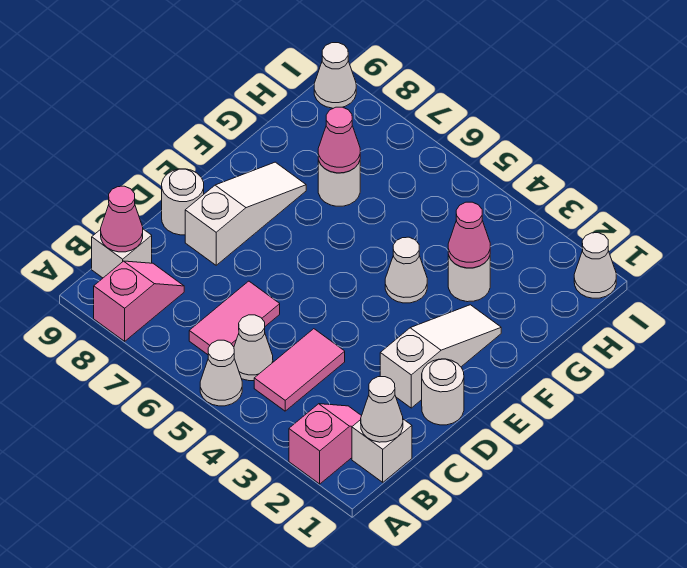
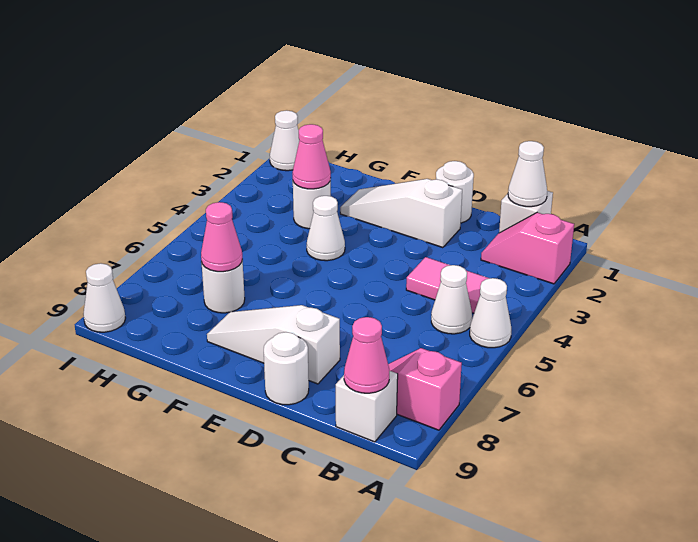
pink tile B6:C6 level 1 -> none

